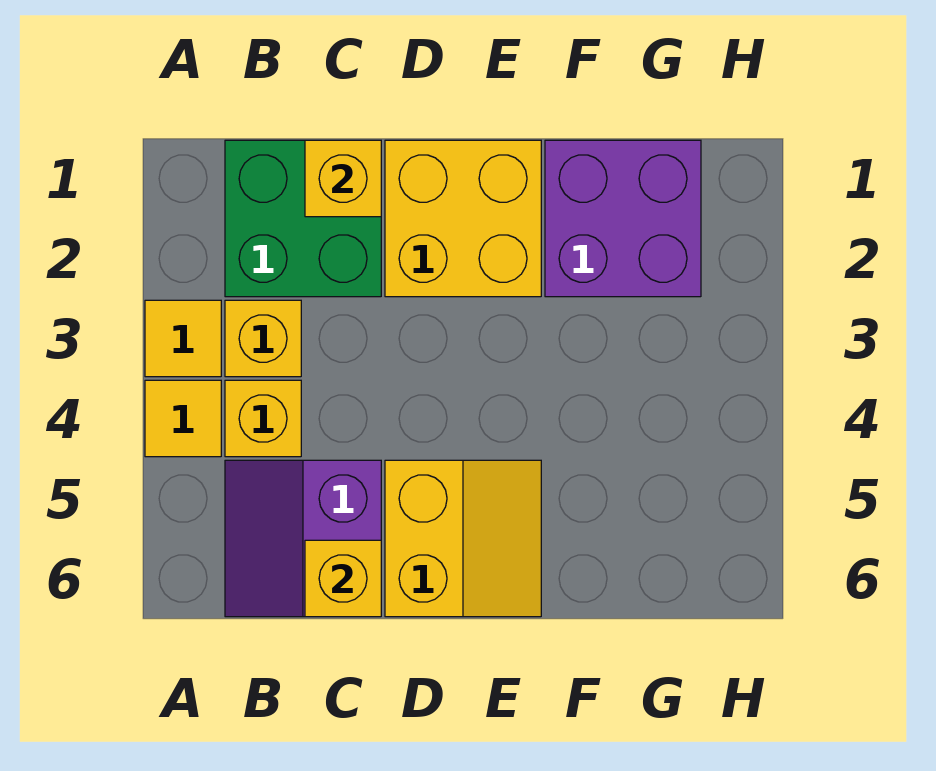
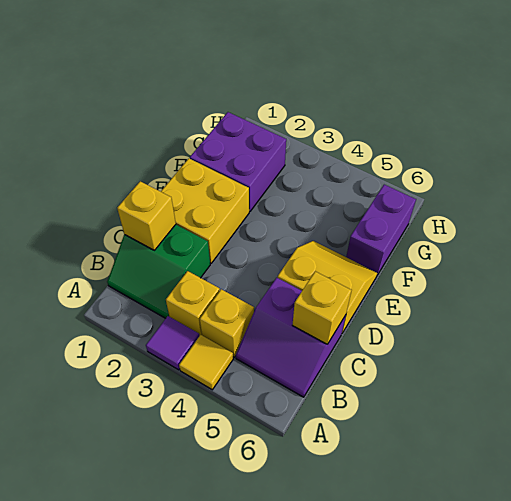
yellow tile A3 level 1 -> purple tile A3 level 1
green brick B1:C2 level 1 -> green slope B1:C2 level 1 top C
none -> purple brick F6:G6 level 1

